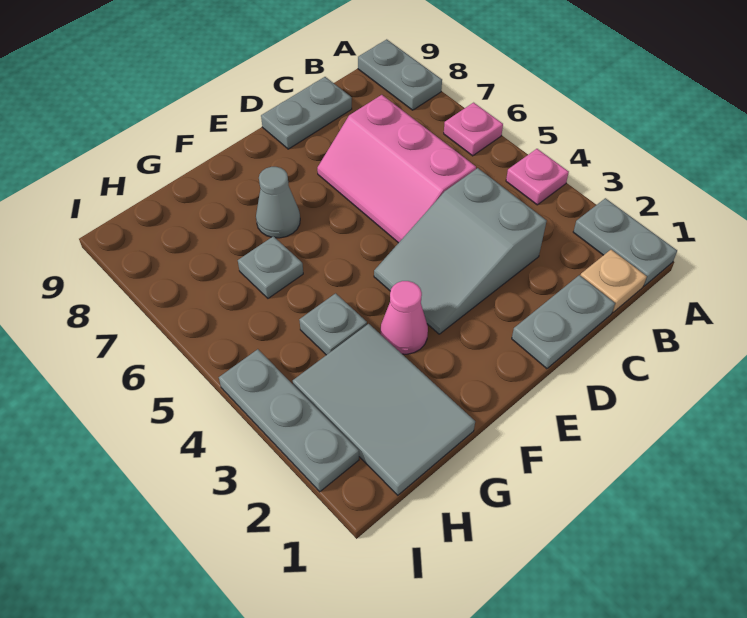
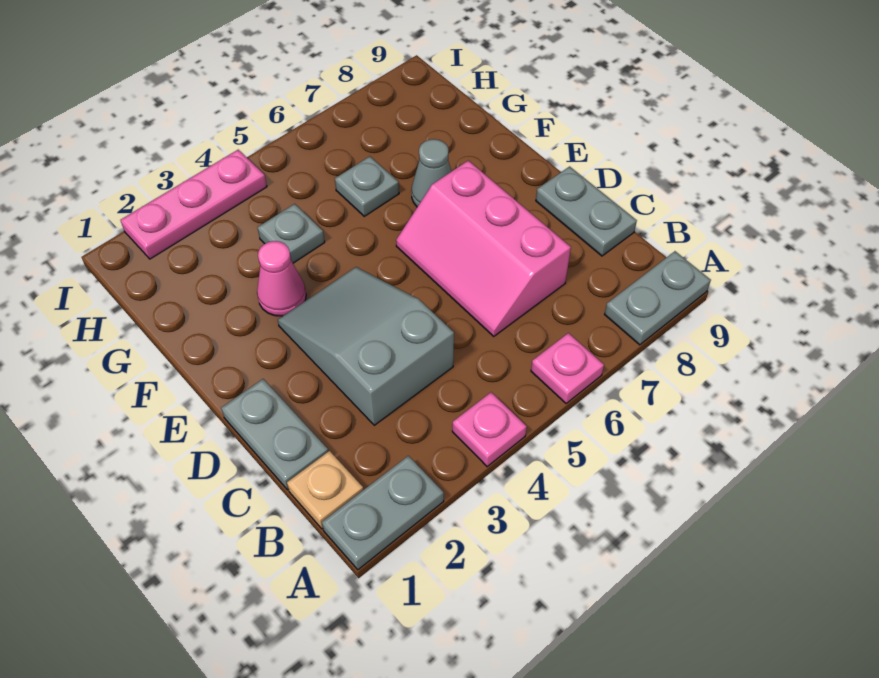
pink slope C5:D7 level 1 top C -> pink slope C6:E7 level 1 top 7
grey tile G1:H3 level 1 -> none
grey plate I2:I4 level 1 -> pink plate I2:I4 level 1

